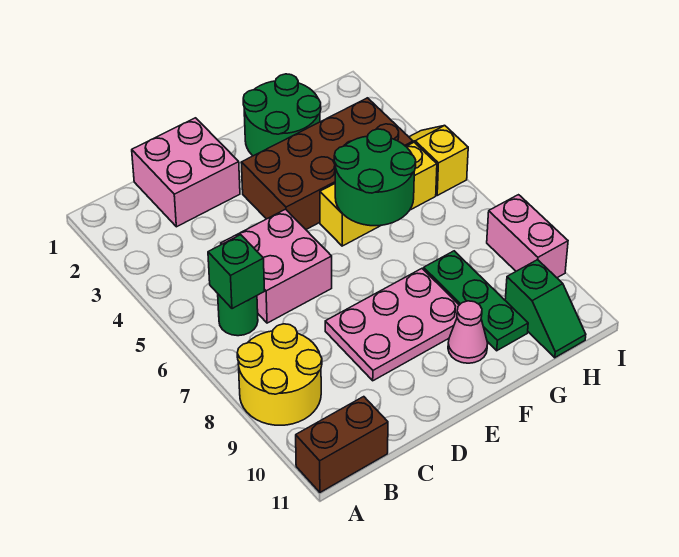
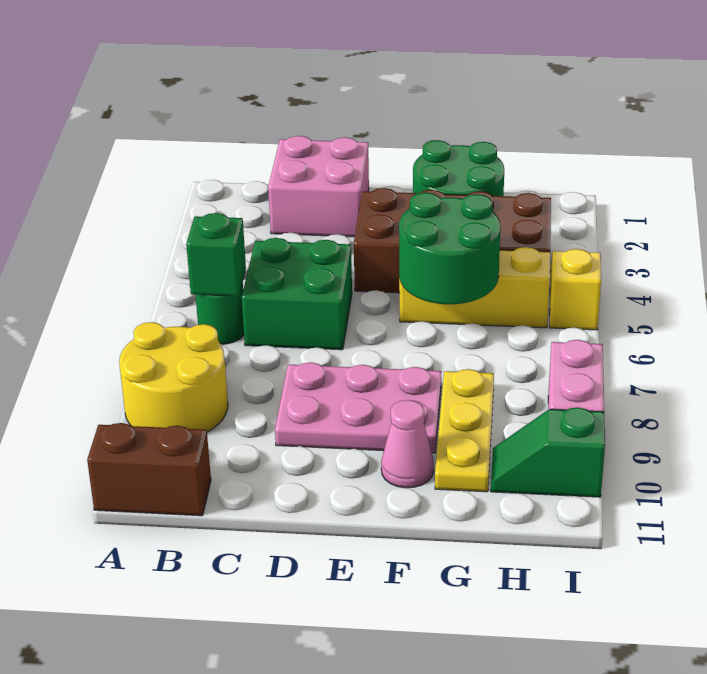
pink brick C5:D6 level 1 -> green brick C5:D6 level 1
green plate G8:G10 level 1 -> yellow plate G8:G10 level 1
green slope H10:H11 level 1 top 10 -> green slope H10:I10 level 1 top I

